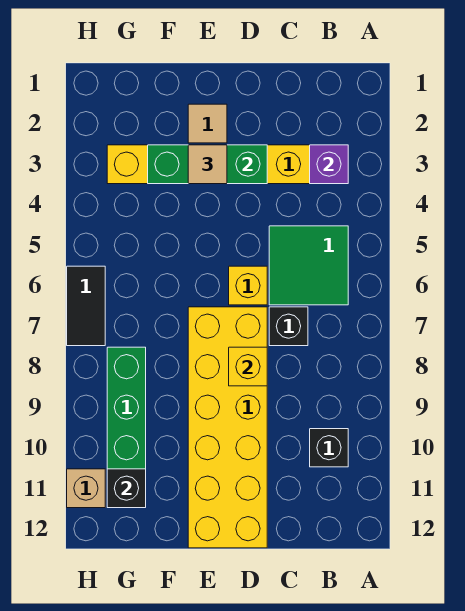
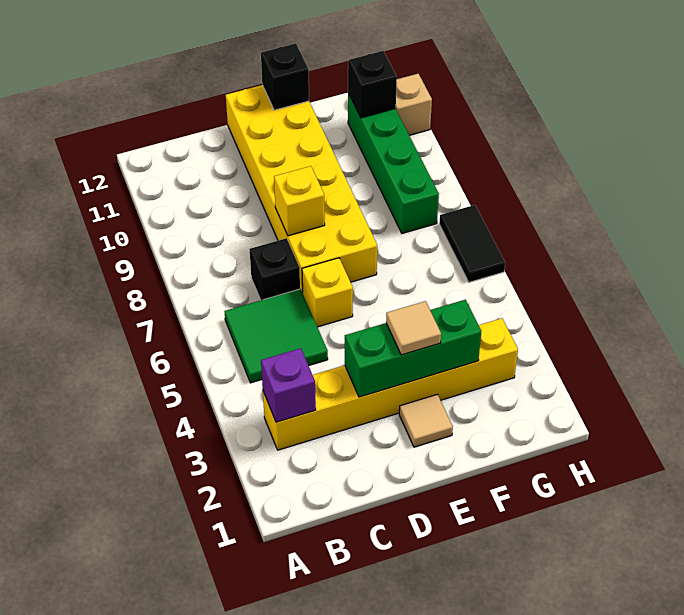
black brick B10 level 1 -> black brick E12 level 2

